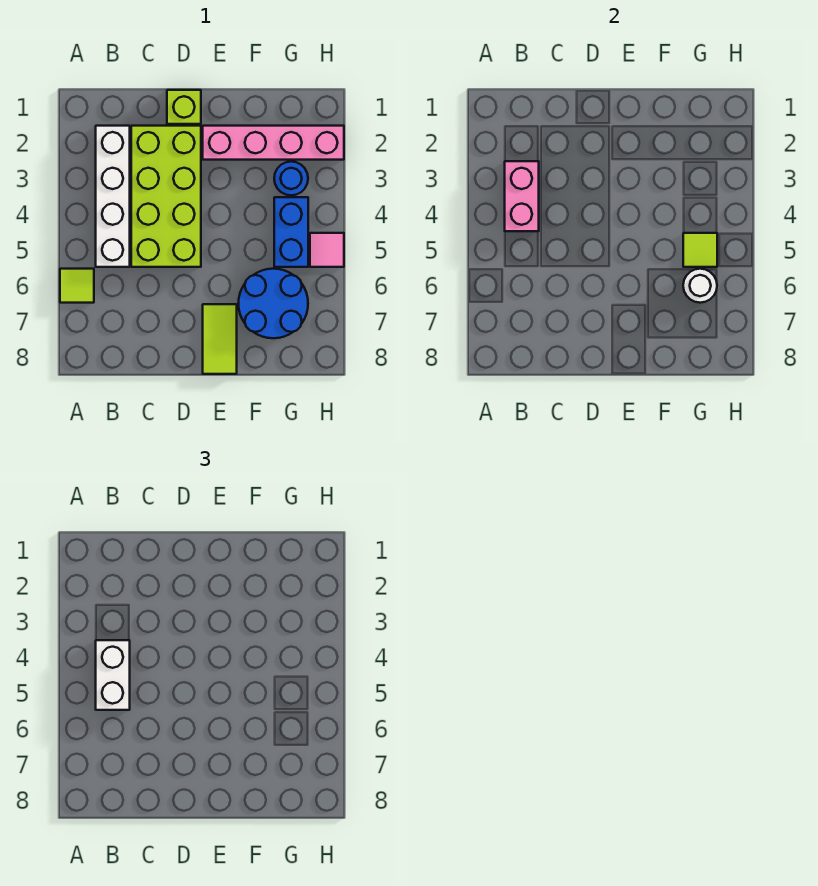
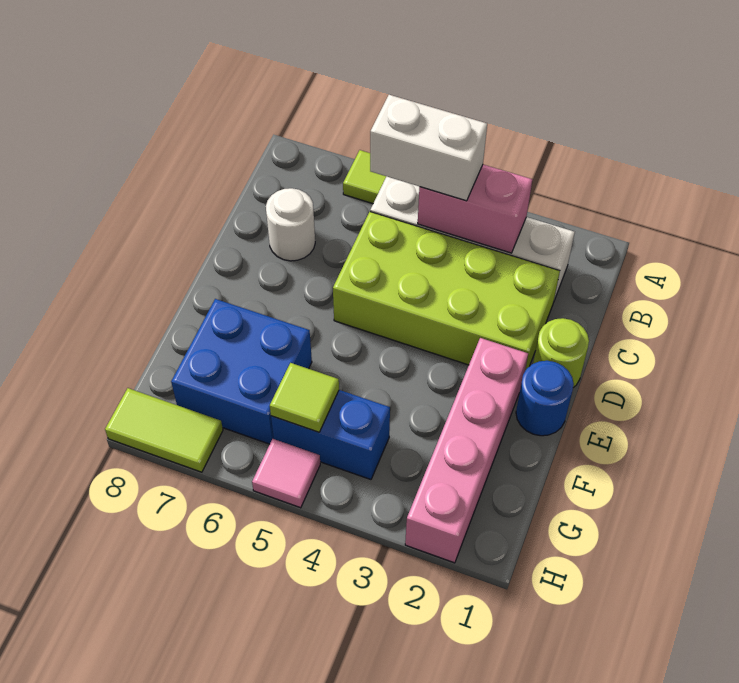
lime brick D1 level 1 -> lime round brick D1 level 1
lime tile E7:E8 level 1 -> lime tile H7:H8 level 1
blue round brick F6:G7 level 1 -> blue brick F6:G7 level 1
blue round brick G3 level 1 -> blue round brick E1 level 1
white round brick G6 level 2 -> white round brick C7 level 1

